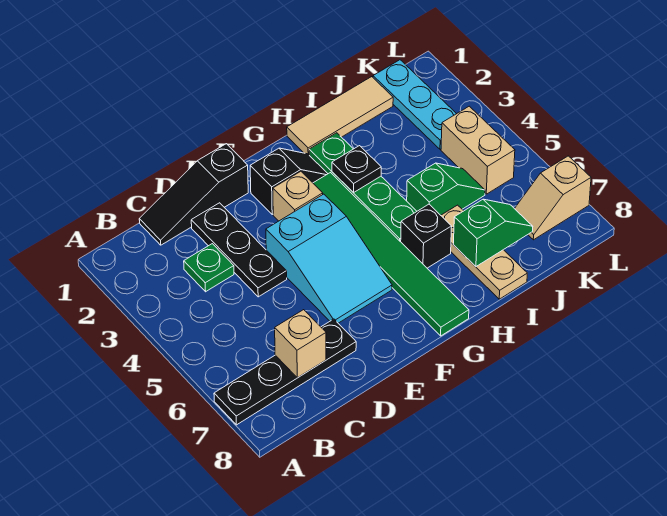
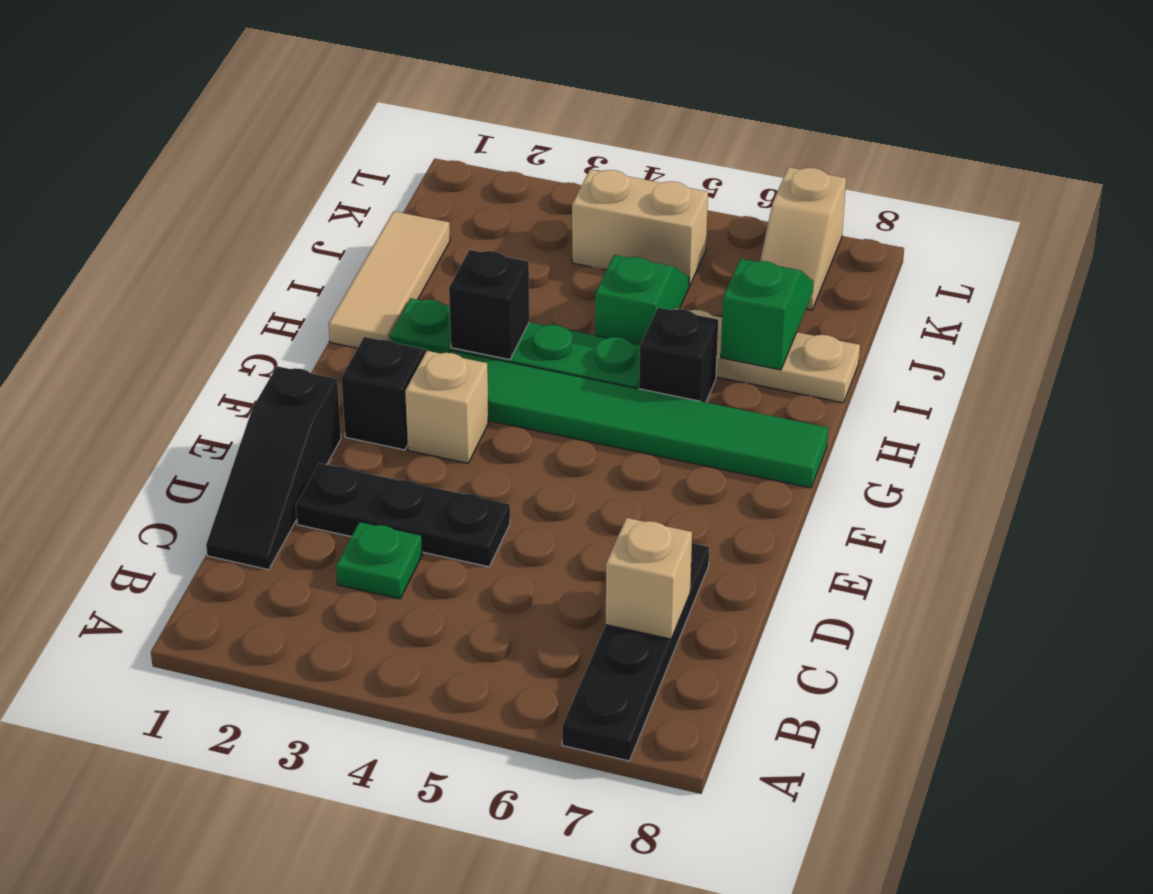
cyan slope E4:F6 level 1 top 4 -> none
black plate H3 level 2 -> black brick H3 level 2
cyan plate K1:K3 level 1 -> none

